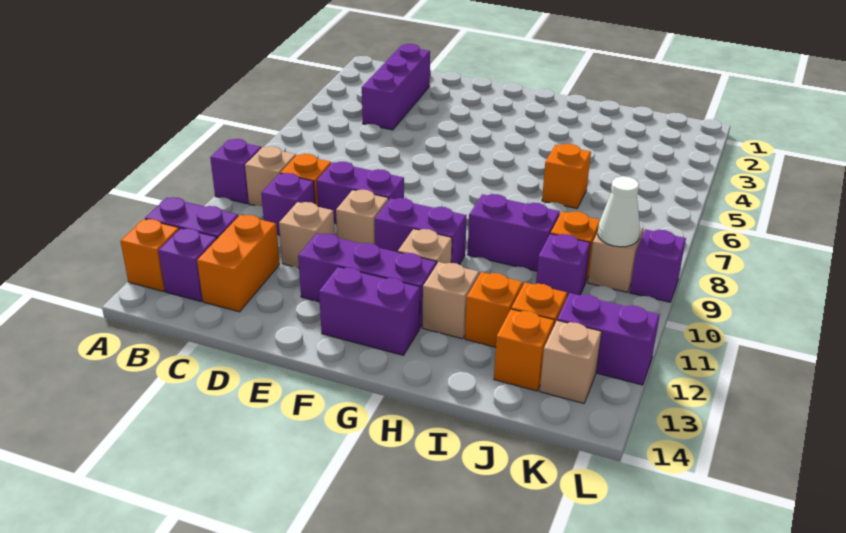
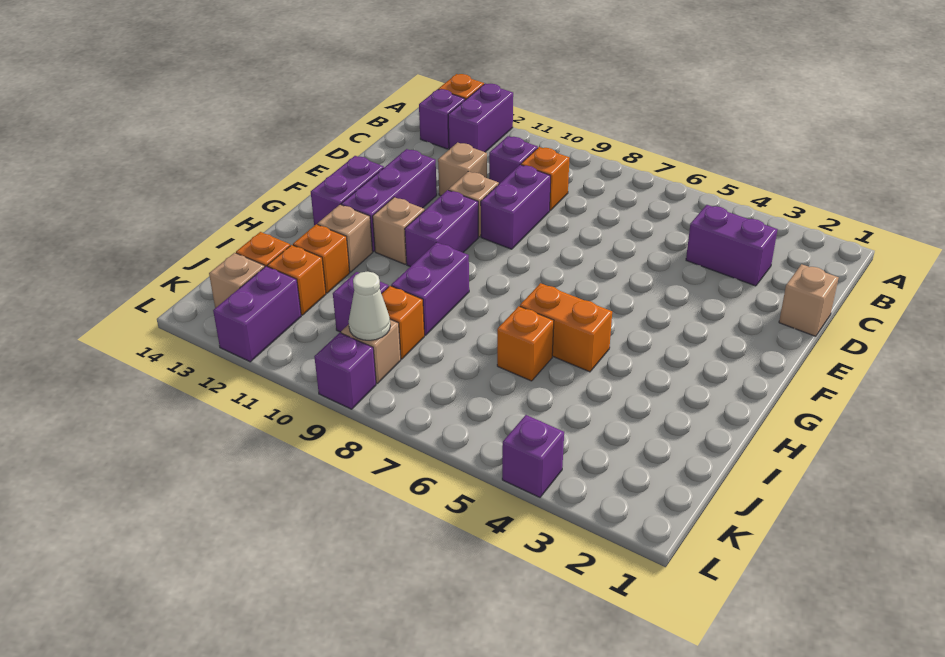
purple brick A9 level 1 -> purple brick L4 level 1
tan brick B9 level 1 -> tan brick D1 level 1
purple brick C2:C4 level 1 -> purple brick C3:C4 level 1
orange brick C12:C13 level 1 -> orange brick H5:H6 level 1

